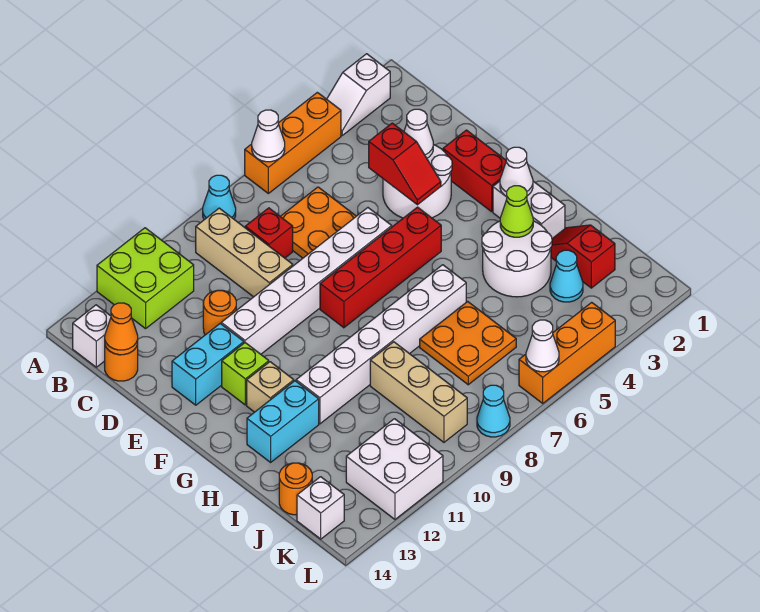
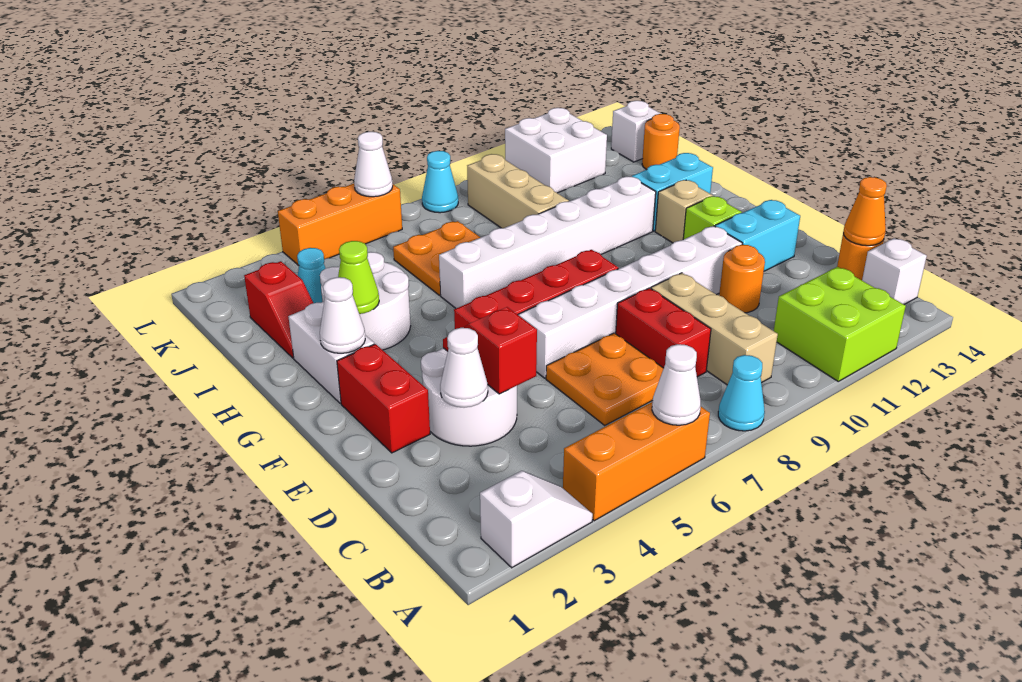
red brick C8 level 1 -> red brick C8:D8 level 1

